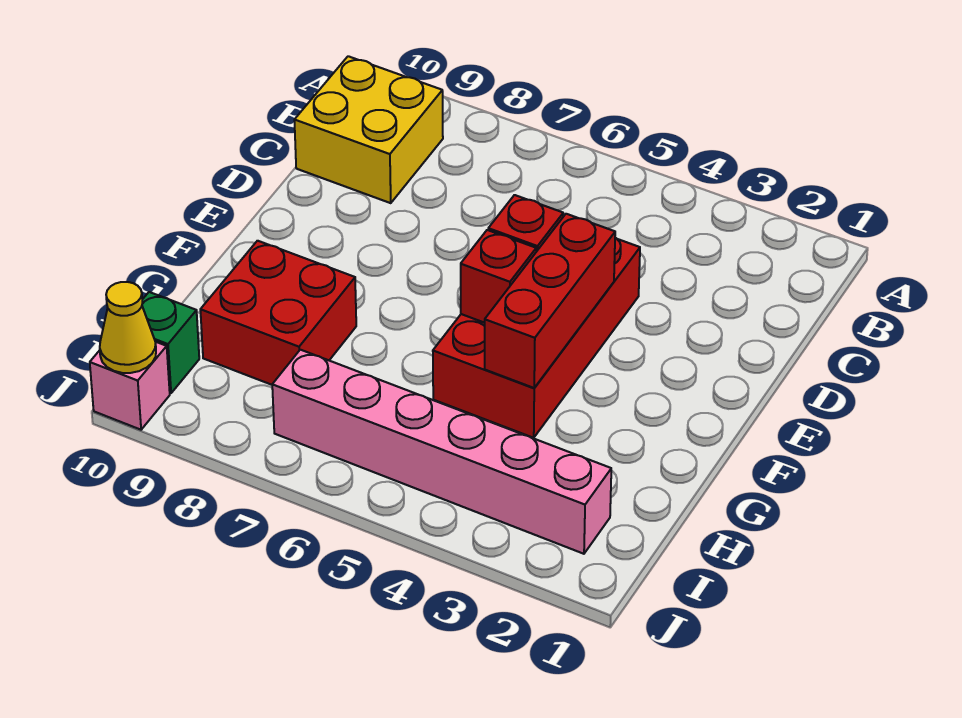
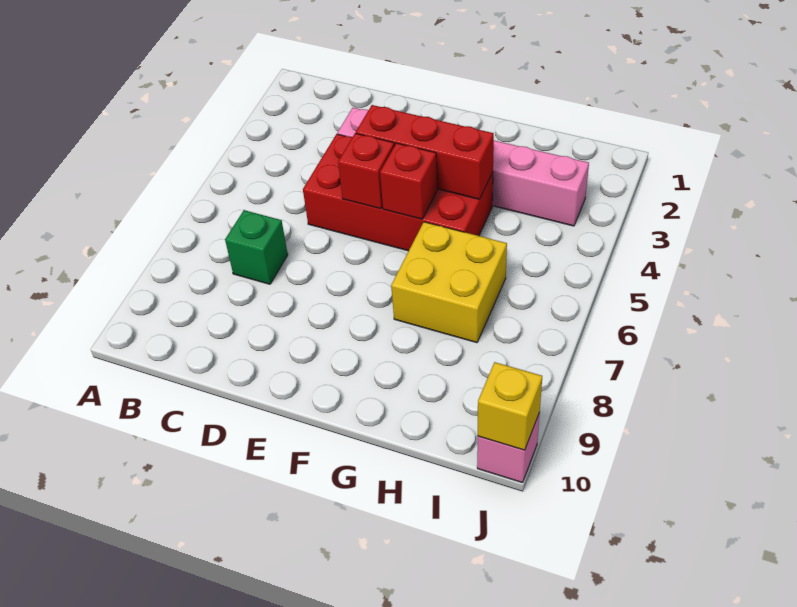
yellow brick B9:C10 level 1 -> yellow brick G6:H7 level 1
red brick G8:H9 level 1 -> none
pink brick I2:I7 level 1 -> pink brick D3:I3 level 1
green brick I10 level 1 -> green brick C7 level 1
yellow cone J10 level 2 -> yellow brick J10 level 2

